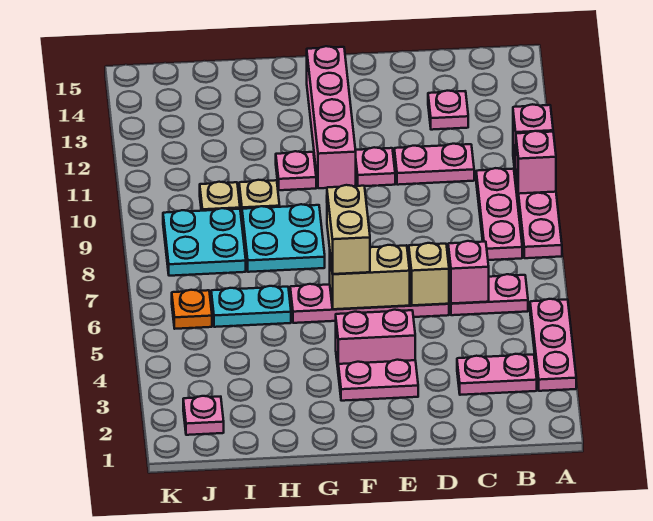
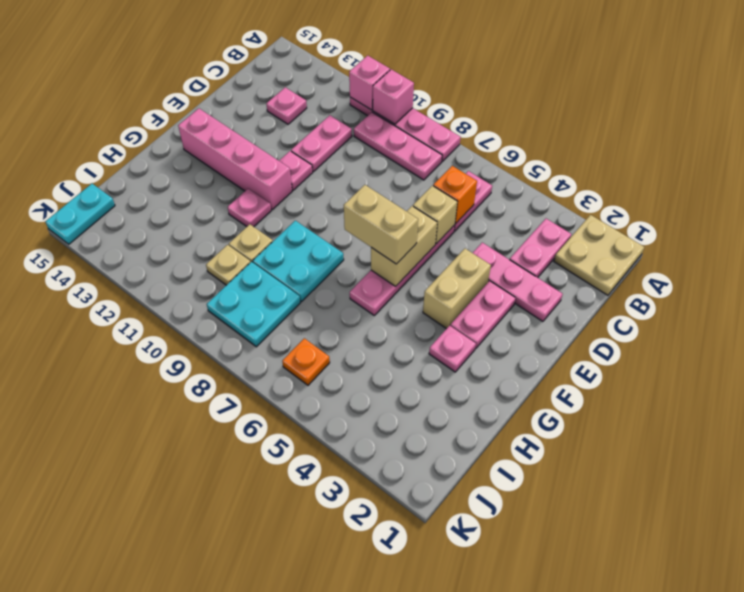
none -> tan plate A1:B2 level 1
pink plate A3:A5 level 1 -> pink plate D2:D4 level 1
pink brick C6 level 2 -> orange brick C6 level 2
pink brick E4:F4 level 1 -> tan brick E4:F4 level 1
cyan plate H6:I6 level 1 -> cyan plate J15:K15 level 1
pink plate J2 level 1 -> pink plate G3 level 1

